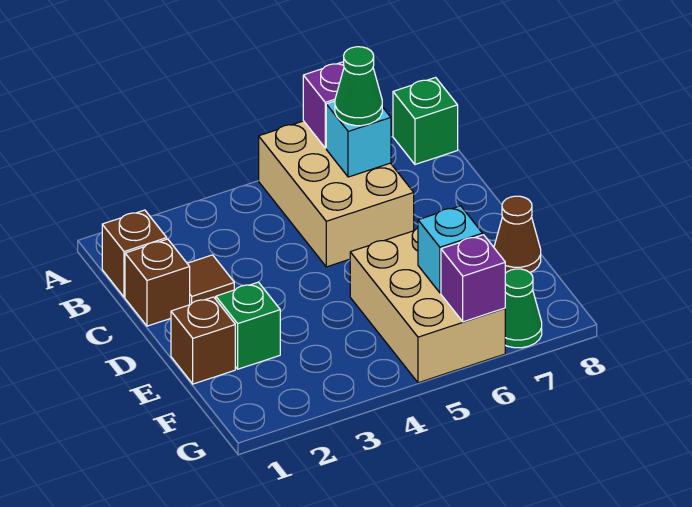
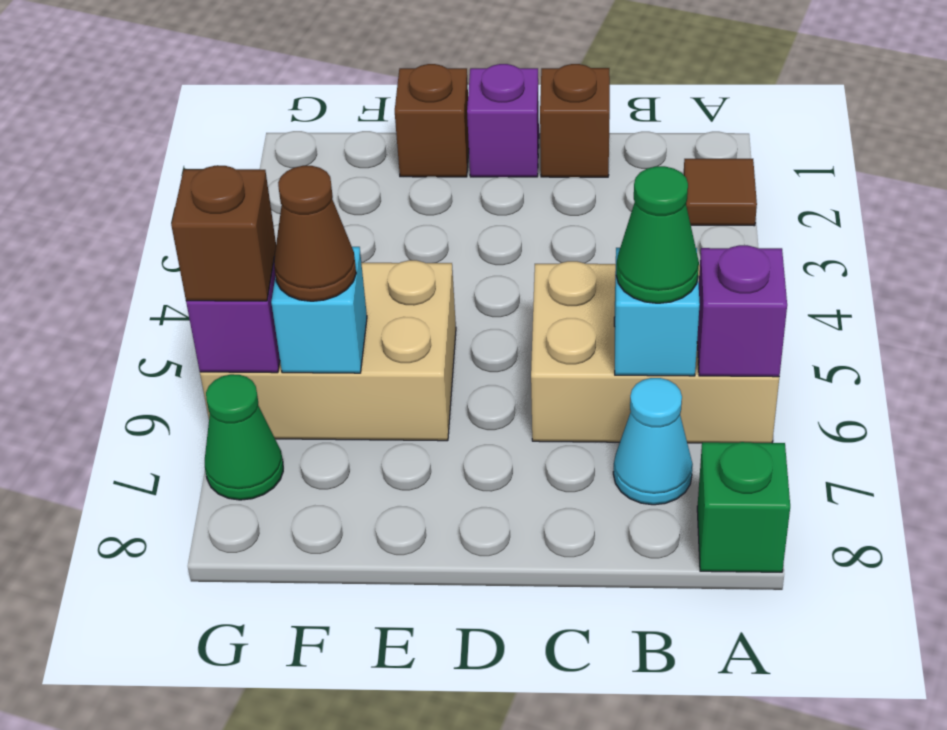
brown brick B1 level 1 -> brown brick G6 level 3
none -> cyan cone B7 level 1
brown tile C2 level 1 -> brown tile A2 level 1
none -> purple brick D1 level 1
green brick E2 level 1 -> none
brown cone E8 level 1 -> brown cone F6 level 3

